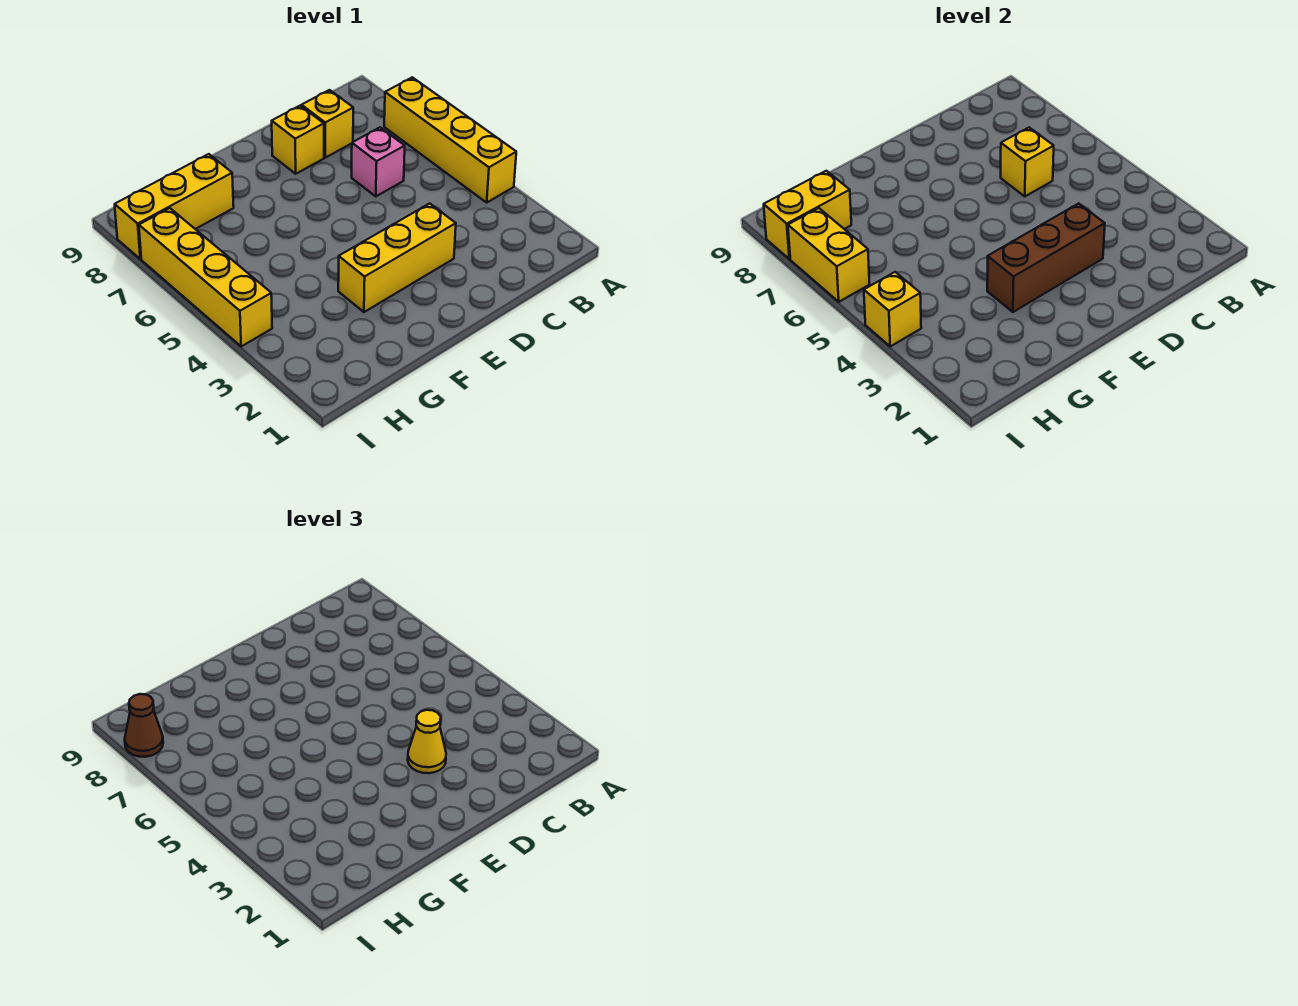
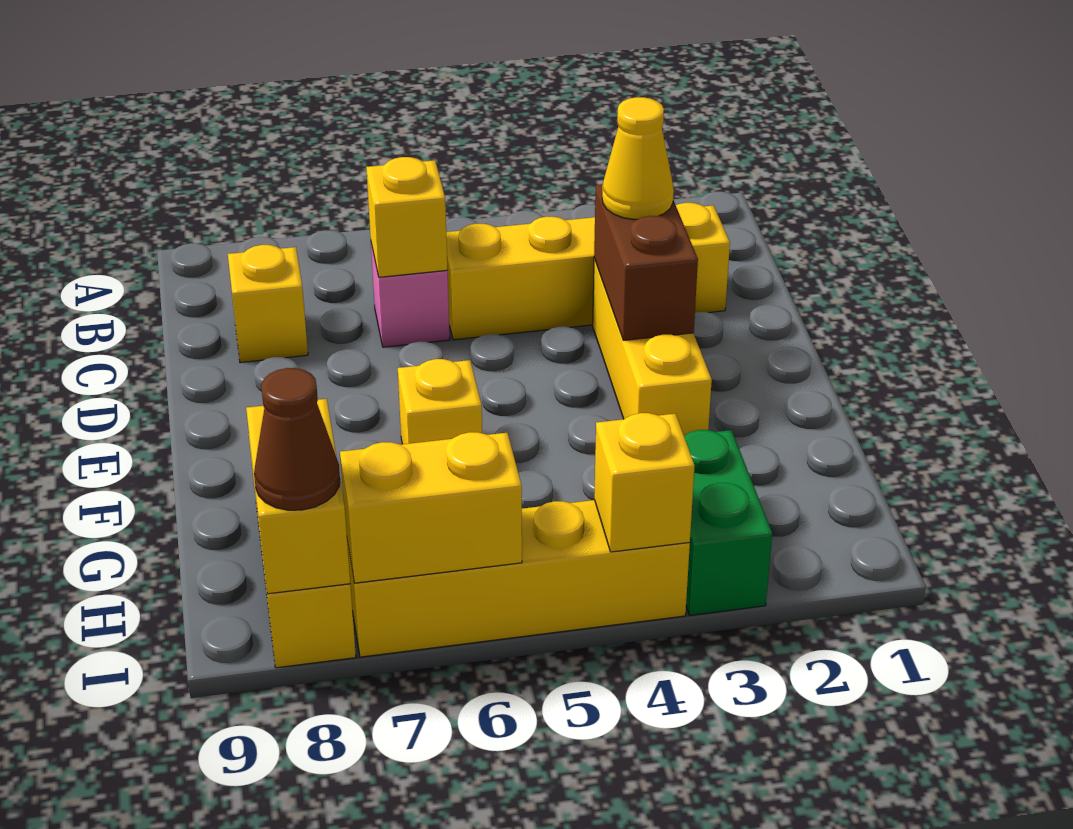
yellow brick A4:A7 level 1 -> yellow brick C2:C5 level 1
brown brick D3:F3 level 2 -> brown brick D3:E3 level 2
yellow brick D8 level 1 -> yellow brick F6 level 1
none -> green brick H3:I3 level 1

